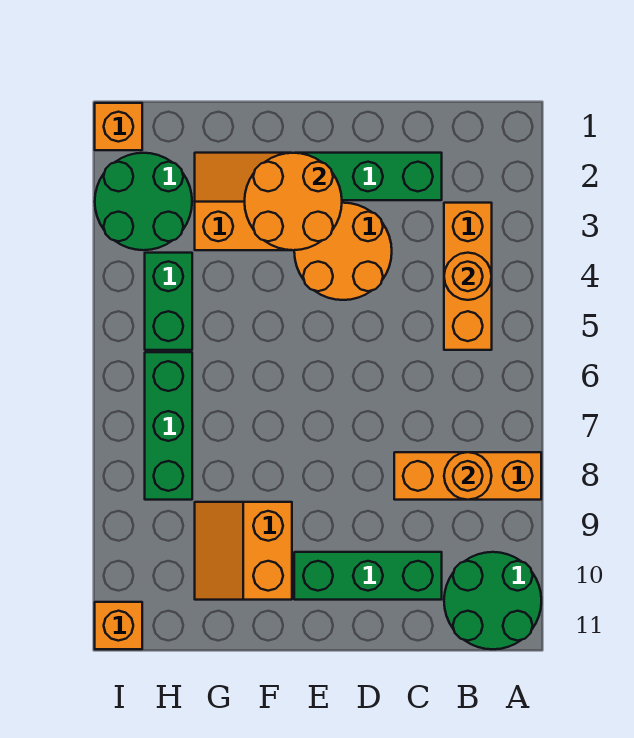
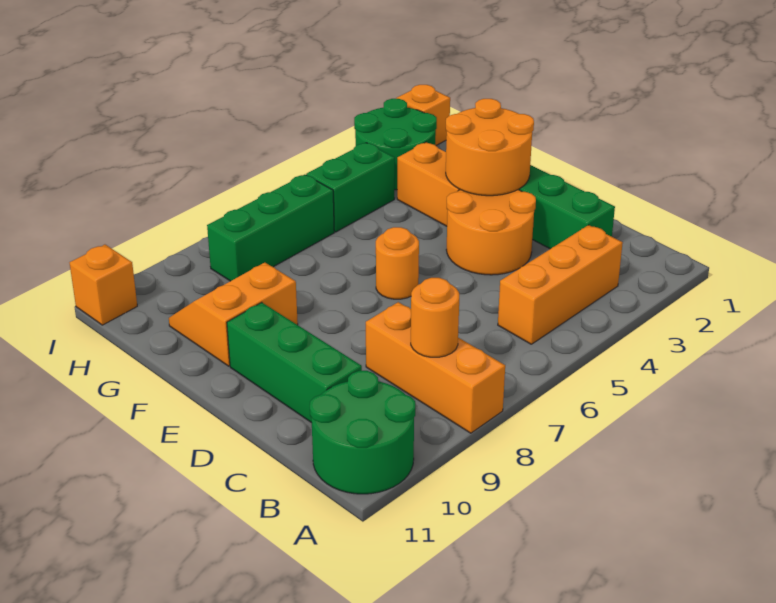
orange round brick B4 level 2 -> orange round brick E6 level 1

